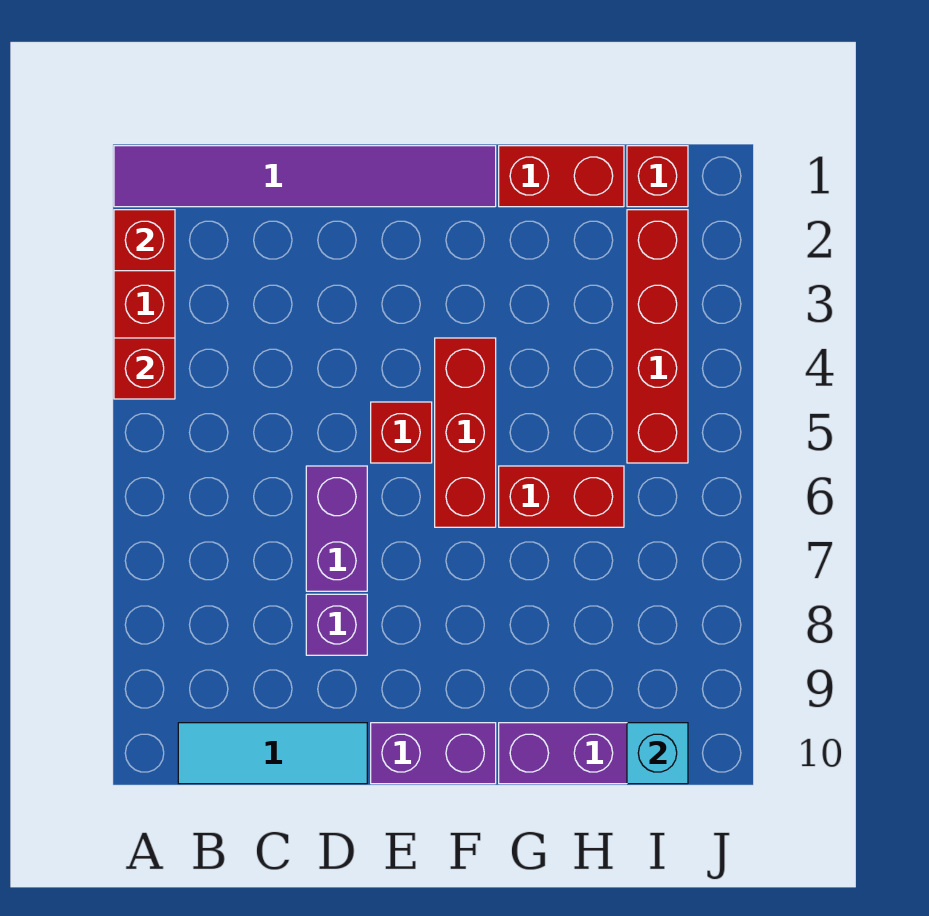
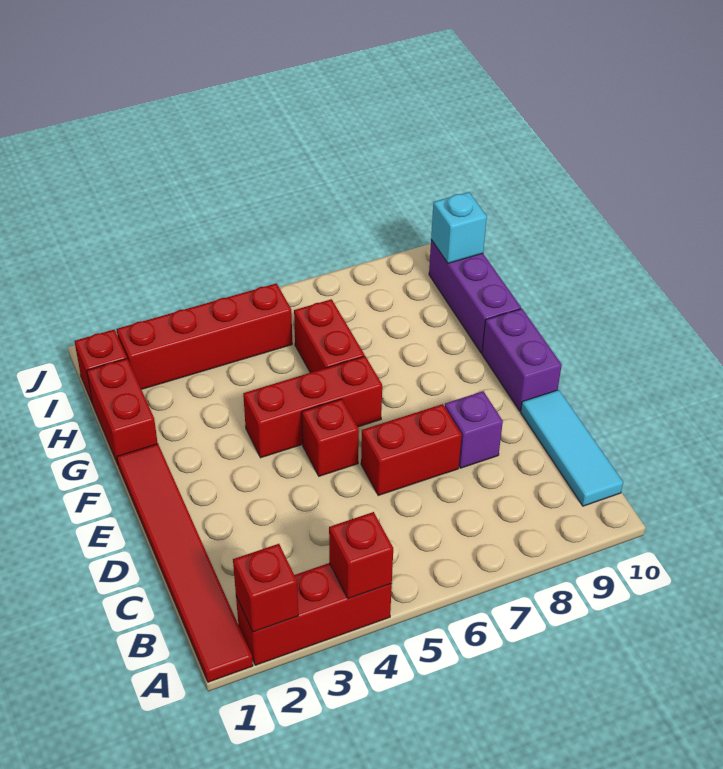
purple tile A1:F1 level 1 -> red tile A1:F1 level 1
purple brick D6:D7 level 1 -> red brick D6:D7 level 1

